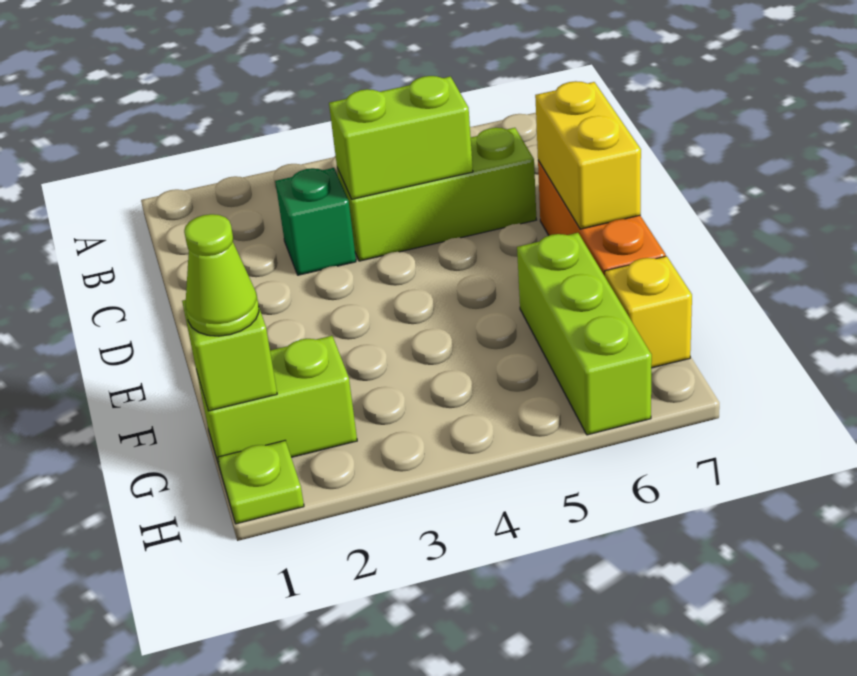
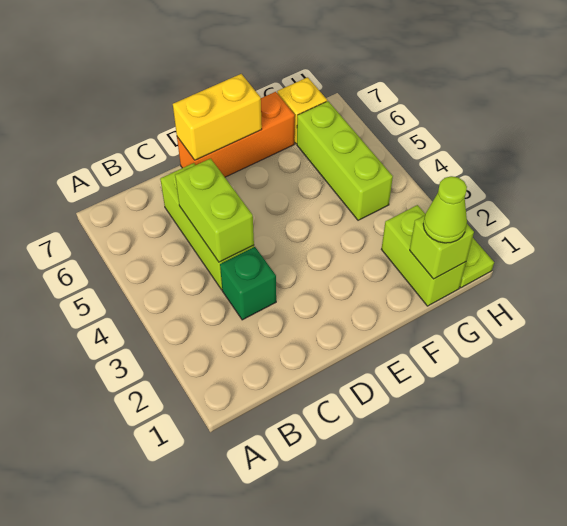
lime brick F6:H6 level 1 -> lime brick G4:G6 level 1

